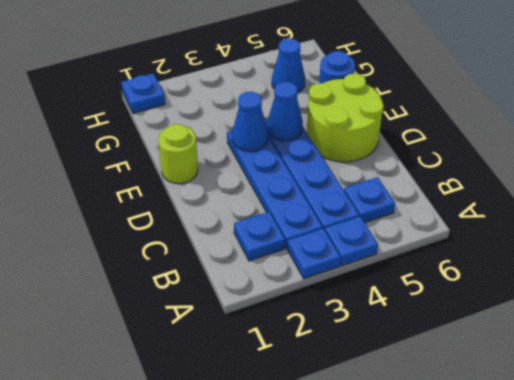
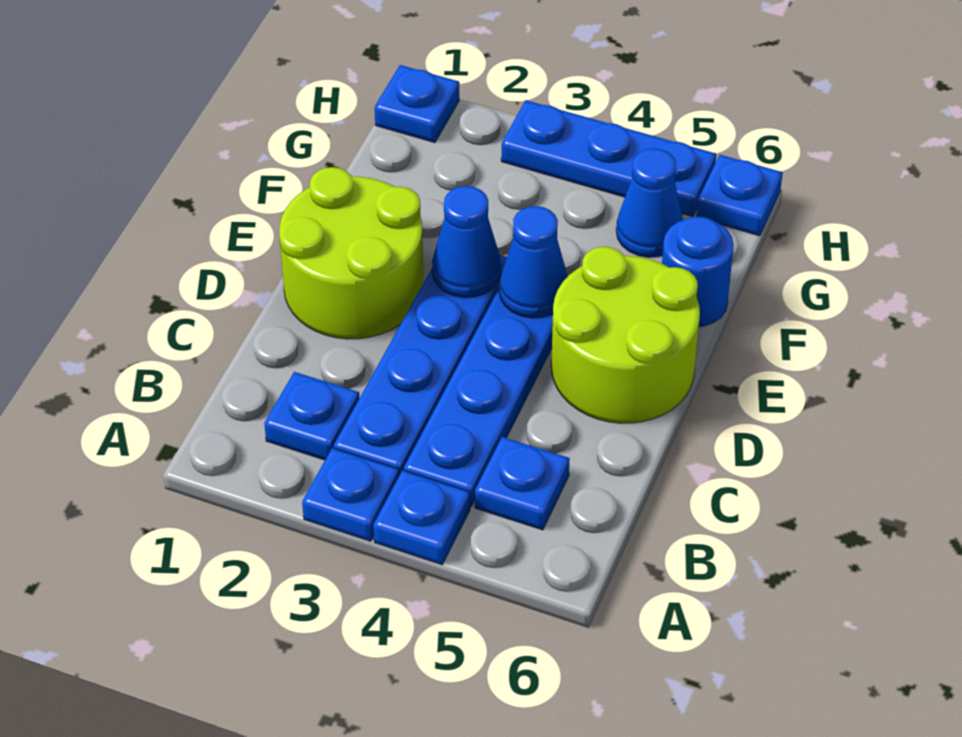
lime round brick E1 level 1 -> lime round brick D1:E2 level 1
none -> blue plate H3:H5 level 1
none -> blue plate H6 level 1

